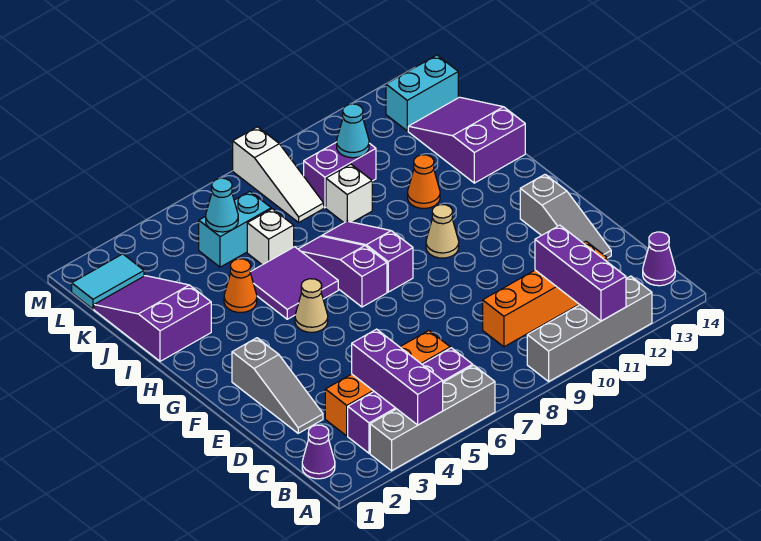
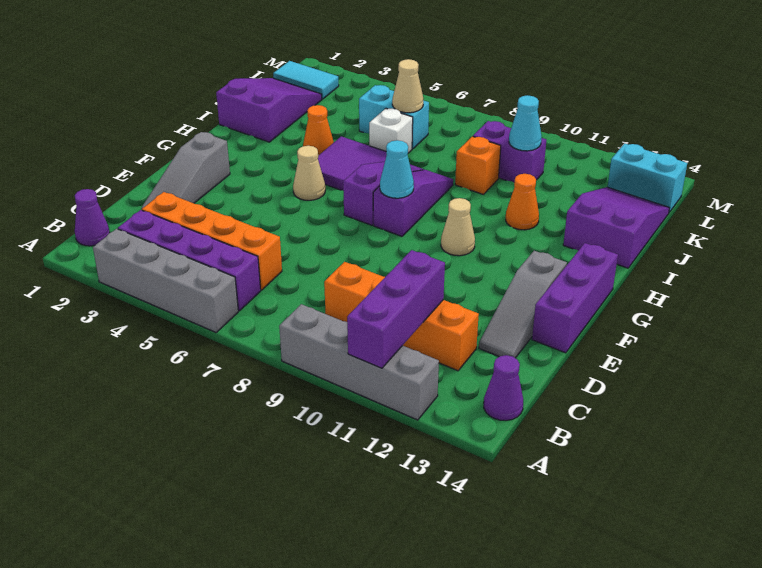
purple brick A4:C4 level 2 -> purple brick E14:G14 level 1
white brick J9 level 1 -> orange brick J9 level 1
cyan cone K5 level 2 -> cyan cone G8 level 2
none -> tan cone K6 level 2
white slope K8:M8 level 1 top M -> none

